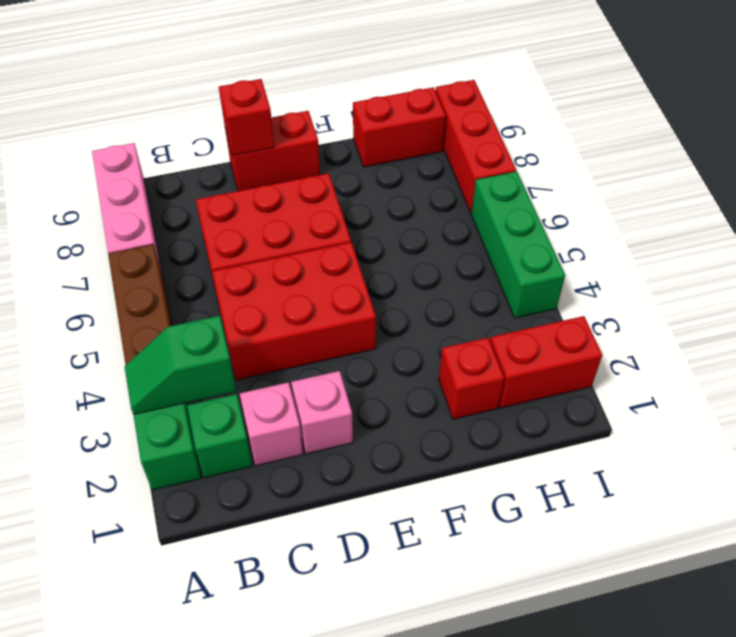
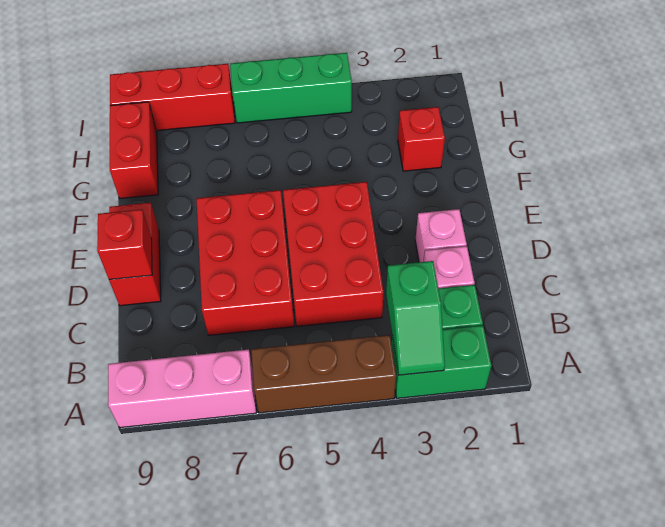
red brick H2:I2 level 1 -> none

